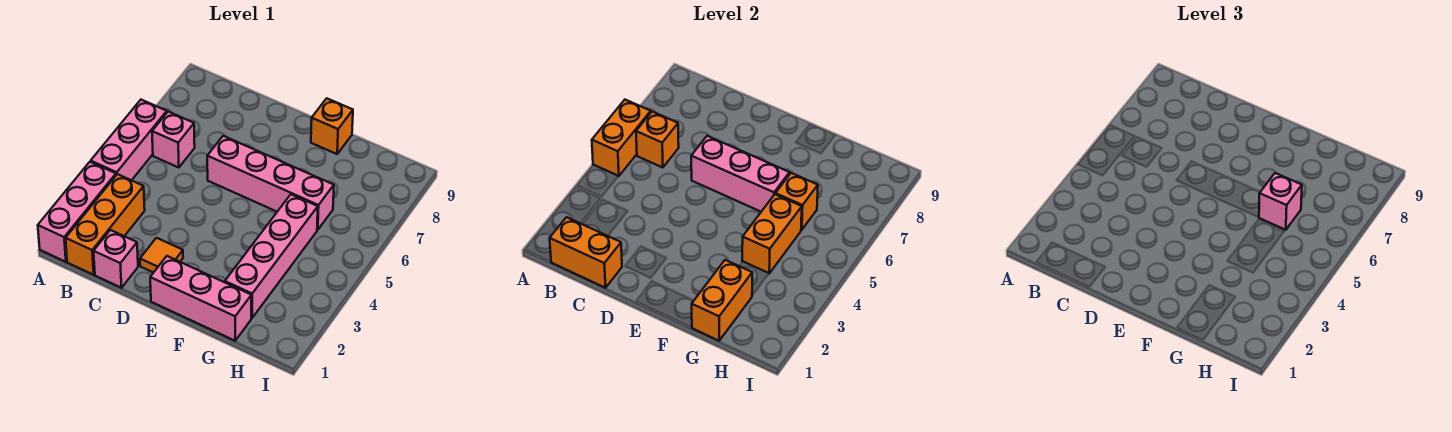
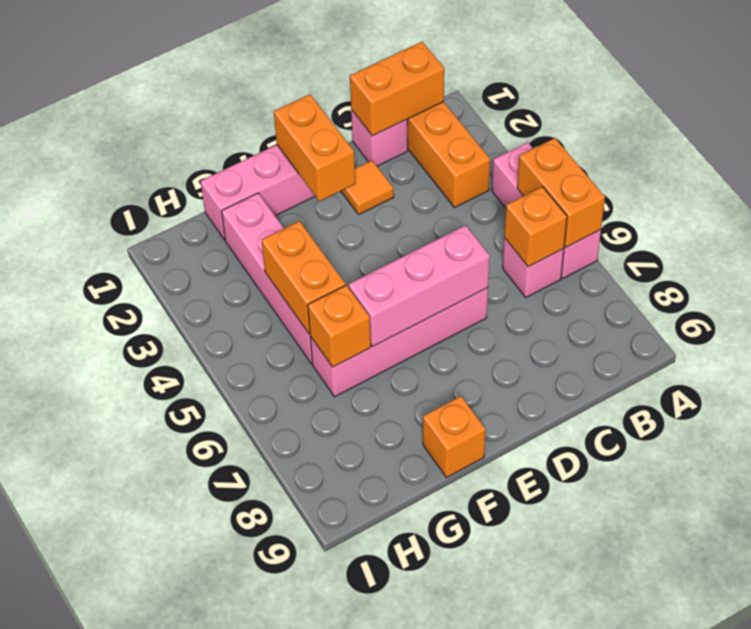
pink brick A1:A3 level 1 -> none
orange brick G1:G2 level 2 -> orange brick E1:E2 level 2
pink brick G6 level 3 -> none

